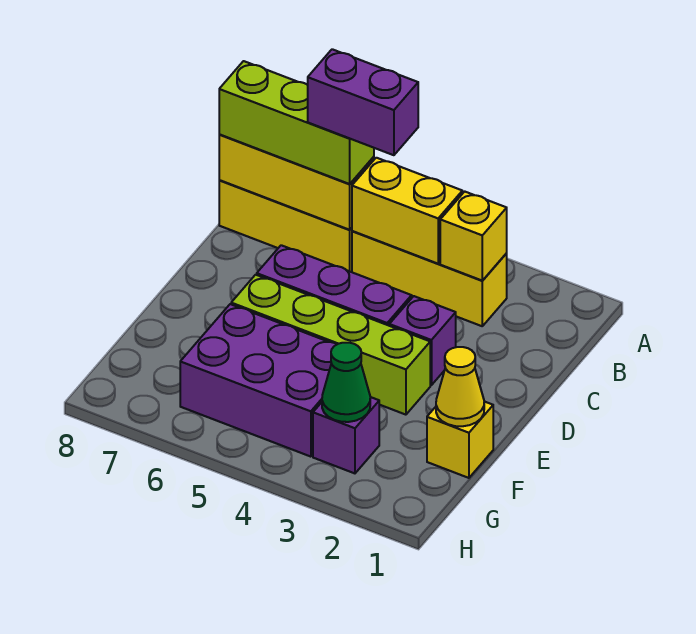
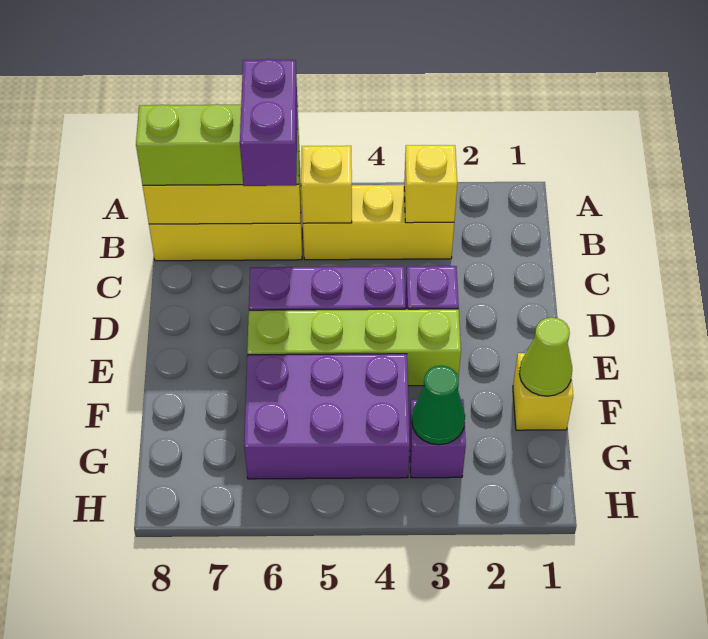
yellow brick B4:B5 level 2 -> yellow brick B5 level 2
purple brick B5:B6 level 4 -> purple brick B6:C6 level 4
yellow cone F1 level 2 -> lime cone F1 level 2

